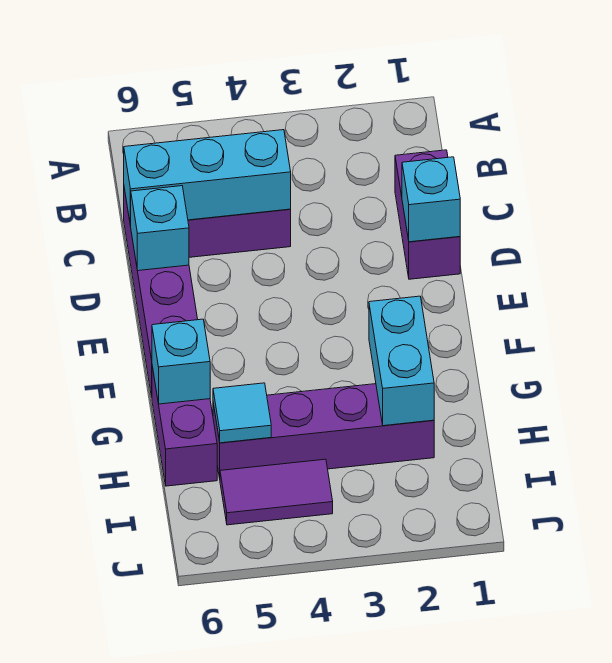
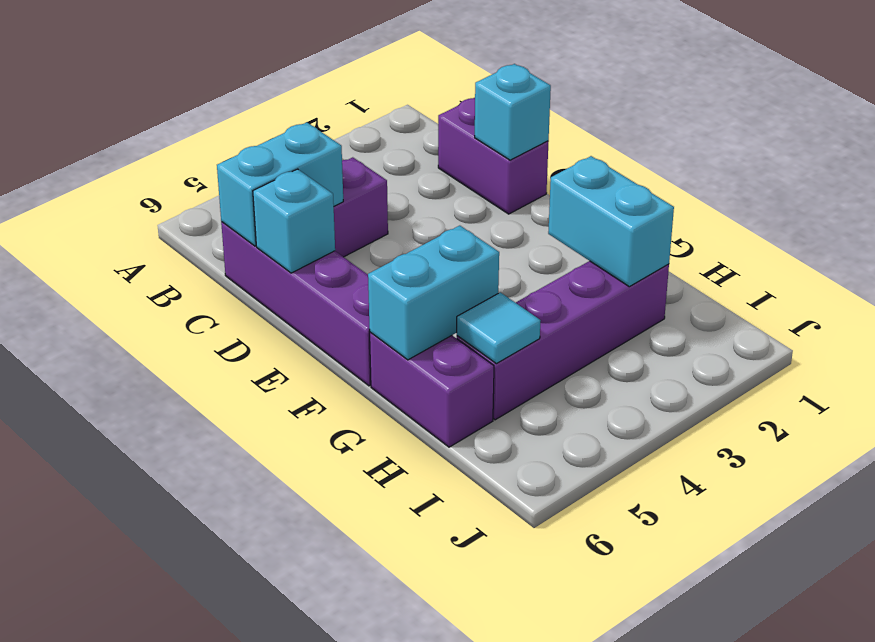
cyan brick C4:C6 level 2 -> cyan brick C5:C6 level 2
cyan brick G6 level 2 -> cyan brick G5:G6 level 2
purple tile I4:I5 level 1 -> none

